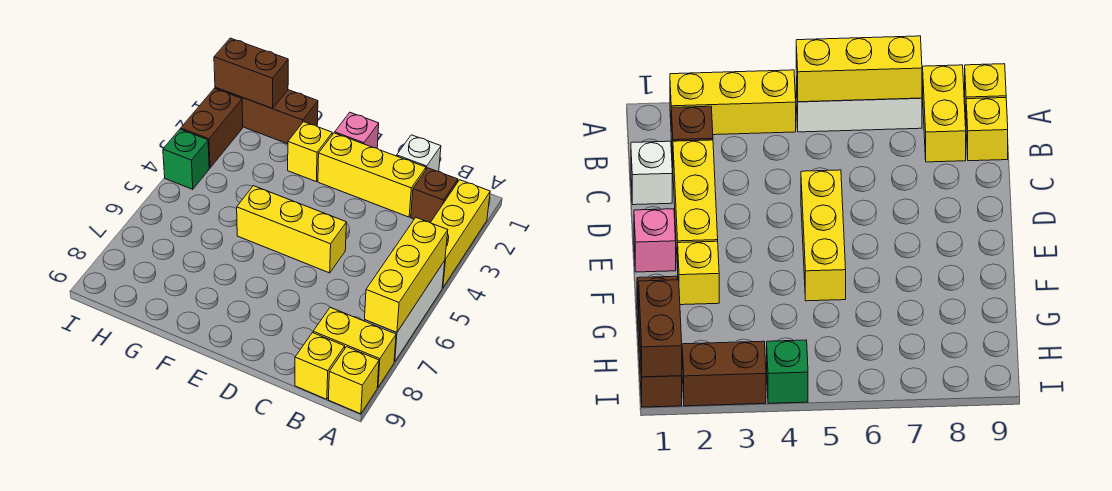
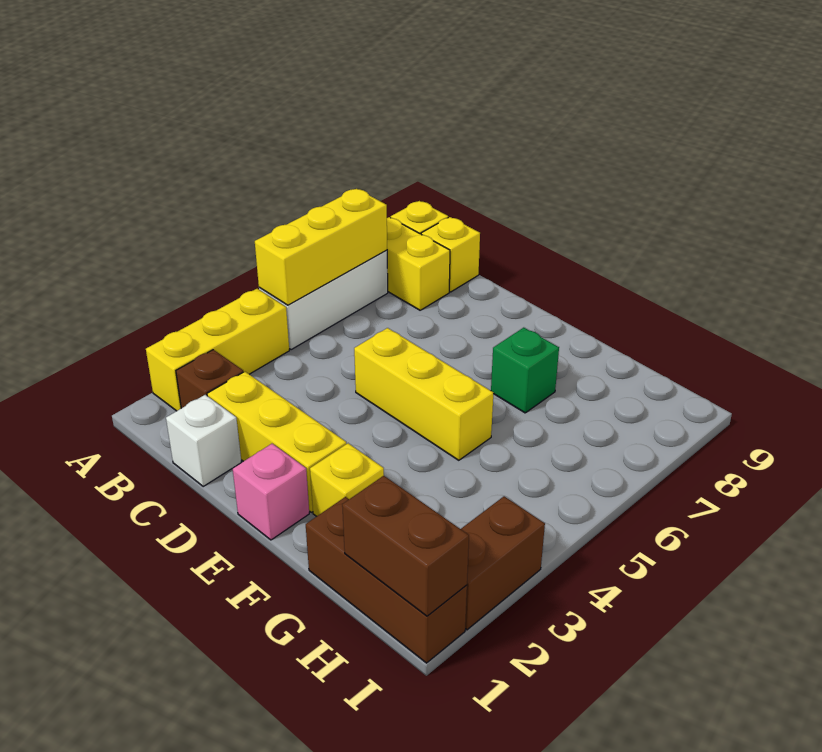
green brick I4 level 1 -> green brick F7 level 1

